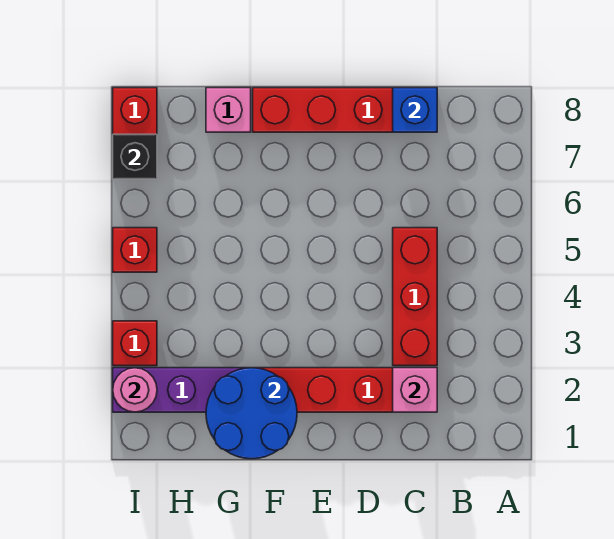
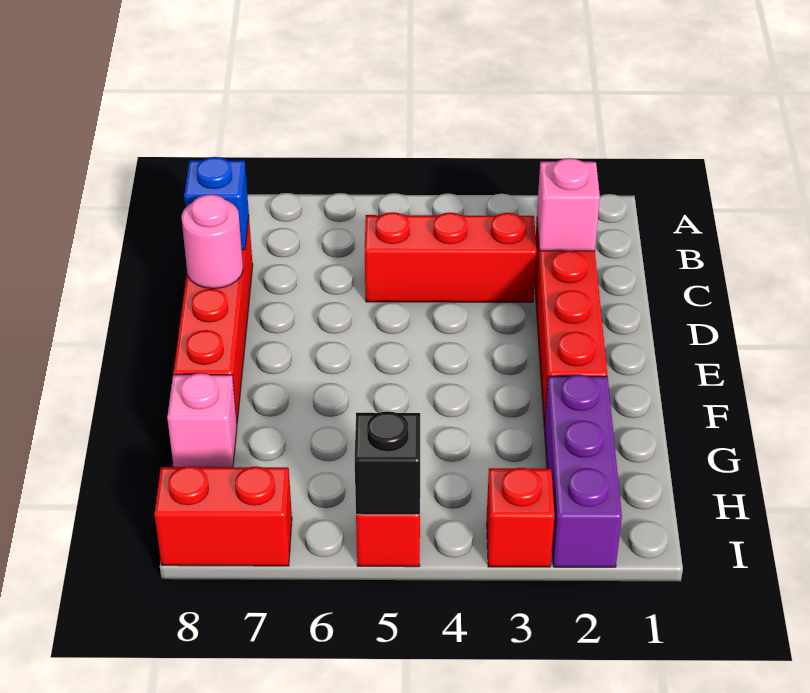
blue round brick F1:G2 level 2 -> none
pink round brick I2 level 2 -> pink round brick D8 level 2
black brick I7 level 2 -> black brick I5 level 2

